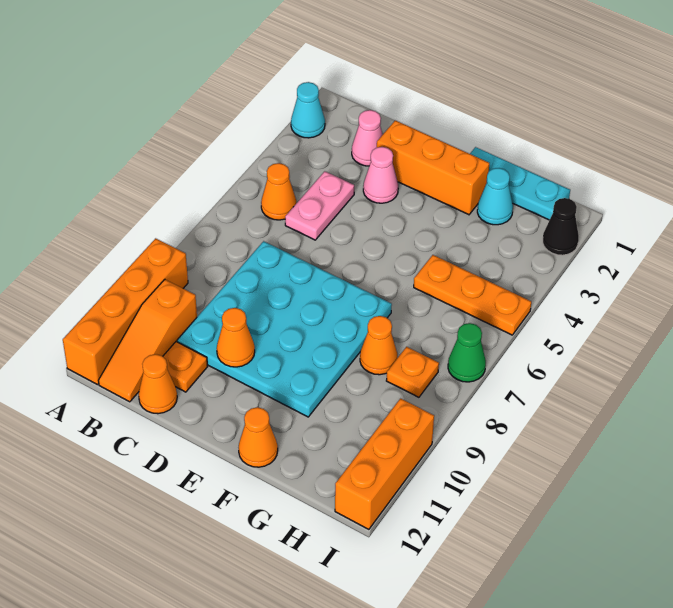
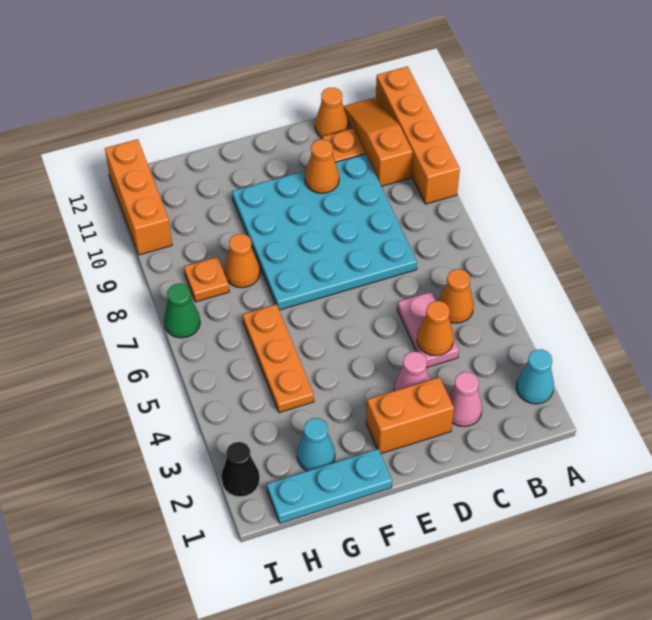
orange brick D2:F2 level 1 -> orange brick D2:E2 level 1
orange cone F12 level 1 -> orange cone C4 level 2
orange plate G5:I5 level 1 -> orange plate G4:G6 level 1

